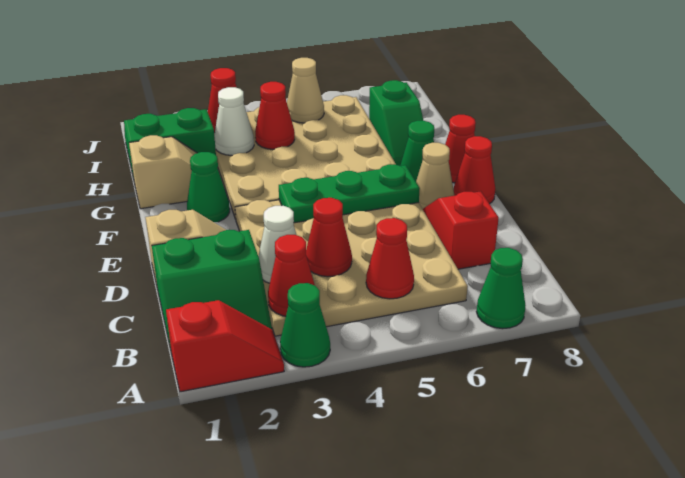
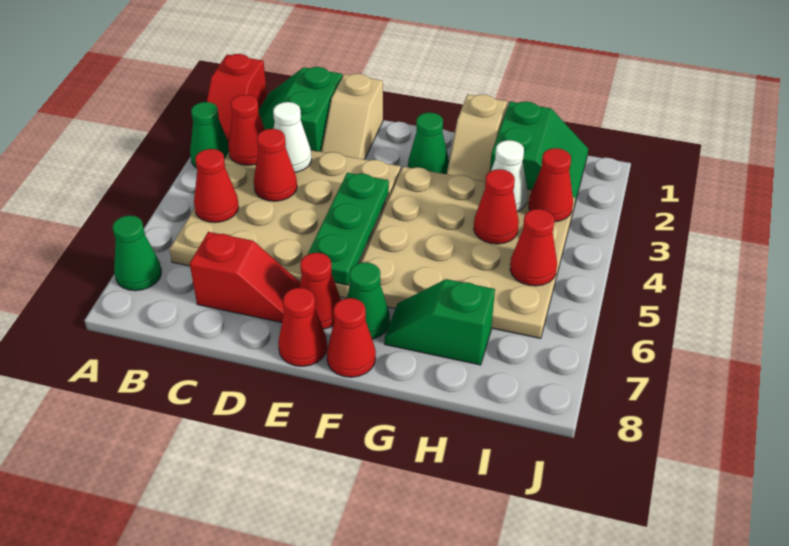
tan cone E7 level 1 -> red cone E7 level 1
tan cone I5 level 2 -> red cone I5 level 2

